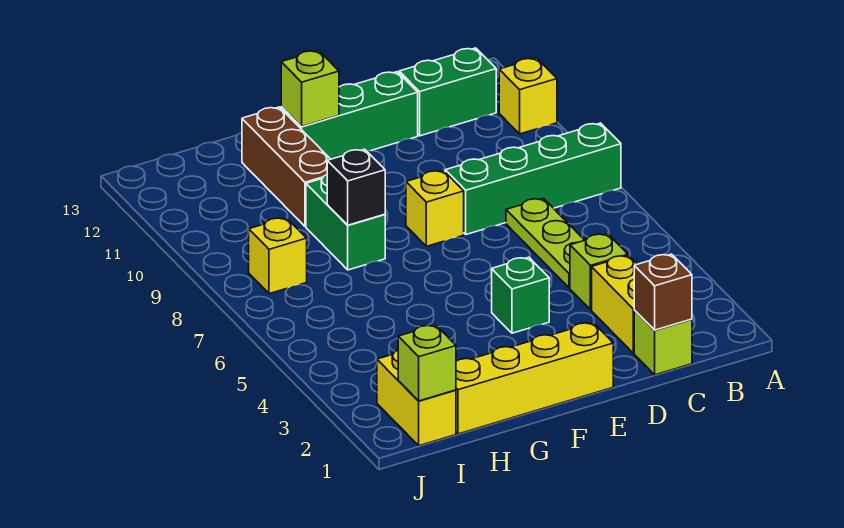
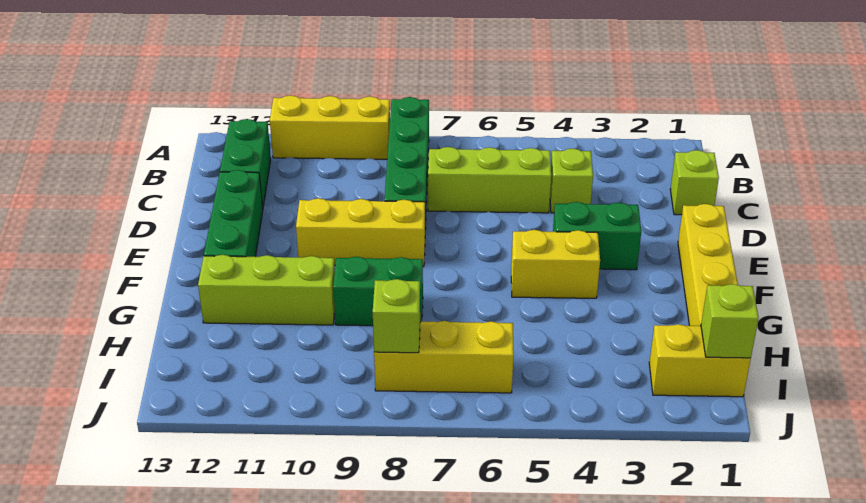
yellow brick A11 level 1 -> yellow brick A9:A11 level 1
brown brick C1 level 2 -> none
yellow brick C2:C3 level 1 -> yellow brick F4:F5 level 1
lime plate C5:C7 level 1 -> lime brick C5:C7 level 1
green brick E4 level 1 -> green brick E3:E4 level 1
yellow brick E8 level 1 -> yellow brick E8:E10 level 1
lime brick F12 level 2 -> lime brick I8 level 2
black brick G8 level 2 -> none
brown brick G10:G12 level 1 -> lime brick G10:G12 level 1
yellow brick I8 level 1 -> yellow brick I6:I8 level 1

